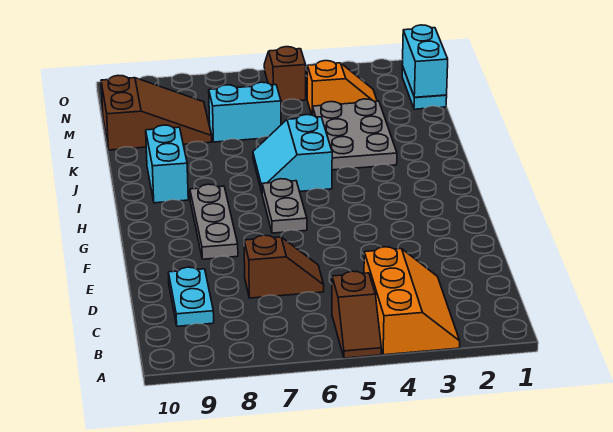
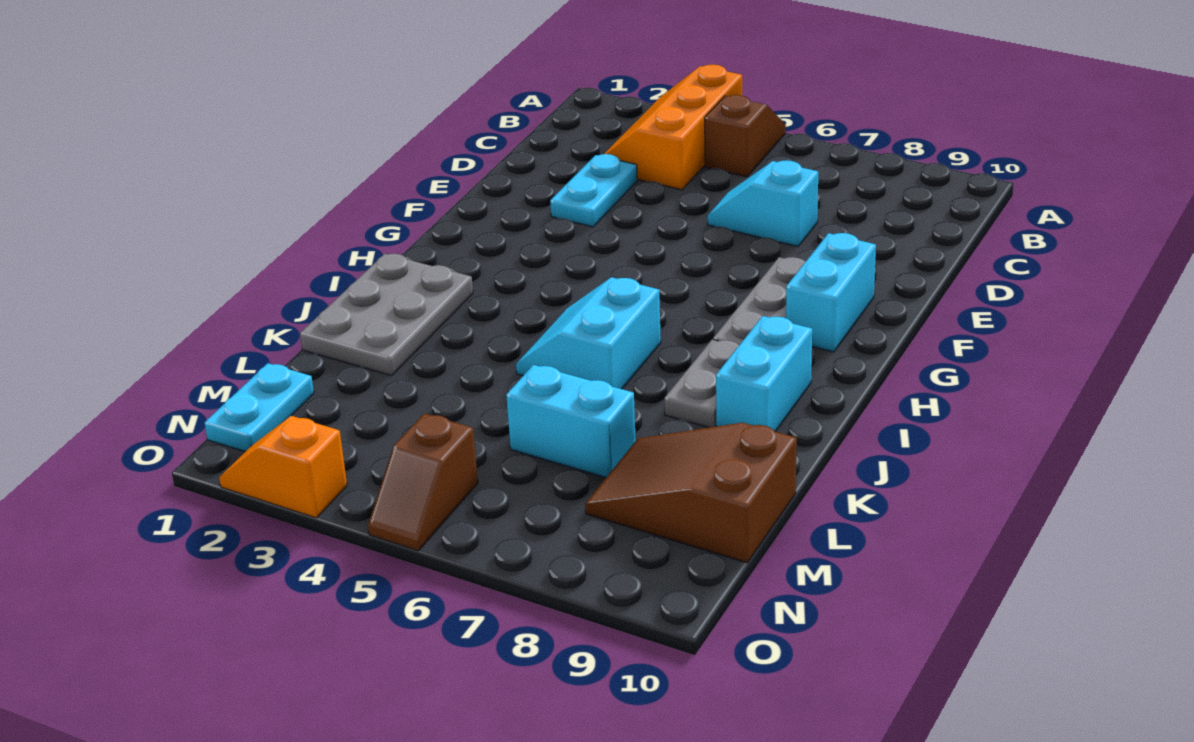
cyan plate C9:D9 level 1 -> cyan plate D3:E3 level 1
brown slope D6:D7 level 1 top 7 -> cyan slope D6:D7 level 1 top 7
grey plate G6:H6 level 1 -> grey plate I8:J8 level 1
cyan slope I5:J6 level 1 top 5 -> cyan slope I5:J6 level 1 top 6
grey plate J3:L4 level 1 -> grey plate I1:K2 level 1
cyan brick M1:N1 level 2 -> cyan brick F9:G9 level 1
orange slope M3:M4 level 1 top 4 -> orange slope O2:O3 level 1 top 3

